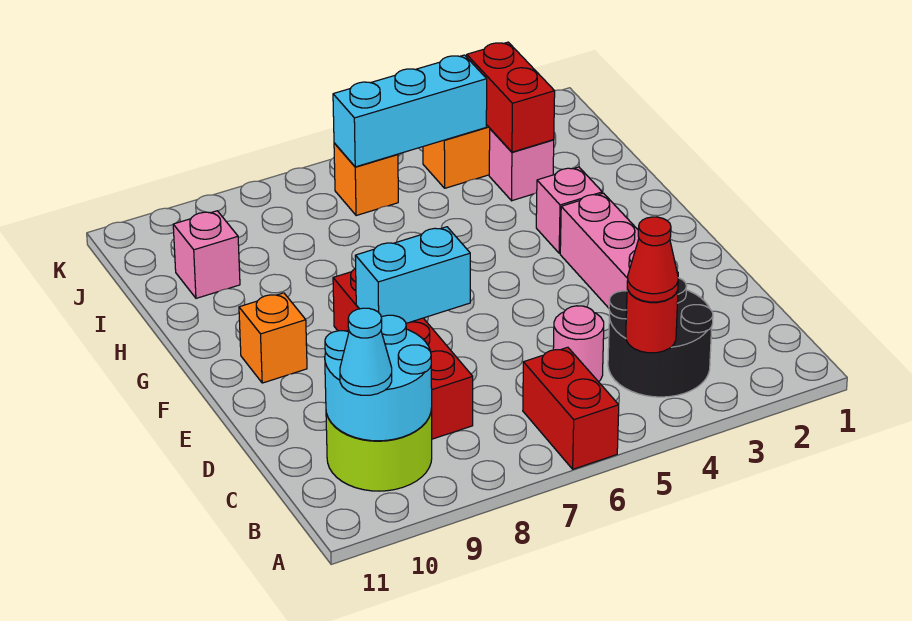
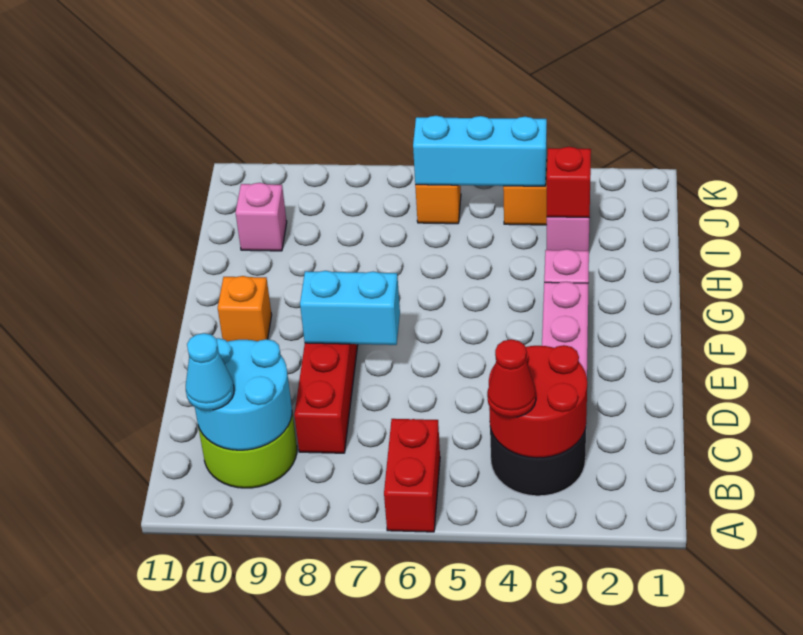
red round brick B4 level 2 -> red round brick B3:C4 level 2
pink round brick C5 level 1 -> none
red brick I3:J3 level 2 -> red brick I3 level 2

